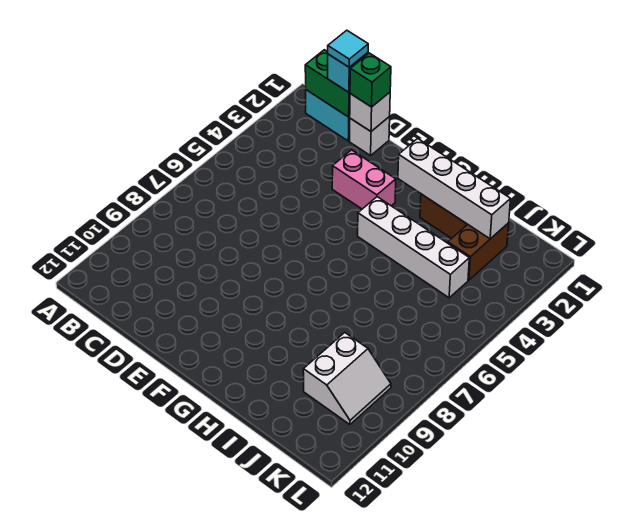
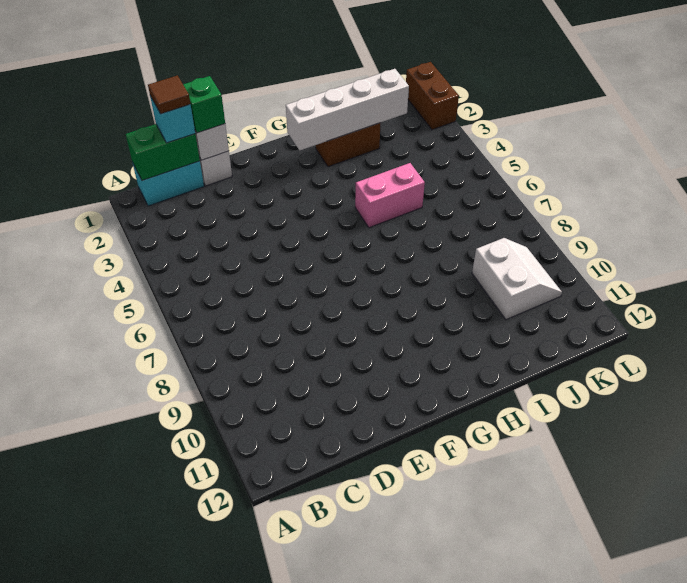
cyan tile C1 level 4 -> brown tile C1 level 4
pink brick E3:F3 level 1 -> pink brick H5:I5 level 1
white brick G4:J4 level 1 -> none
brown brick J2:J3 level 1 -> brown brick L1:L2 level 1

